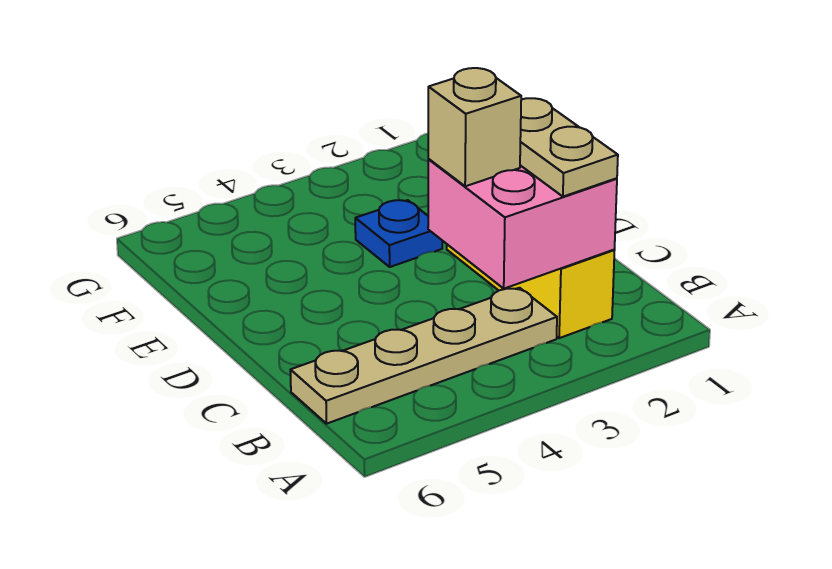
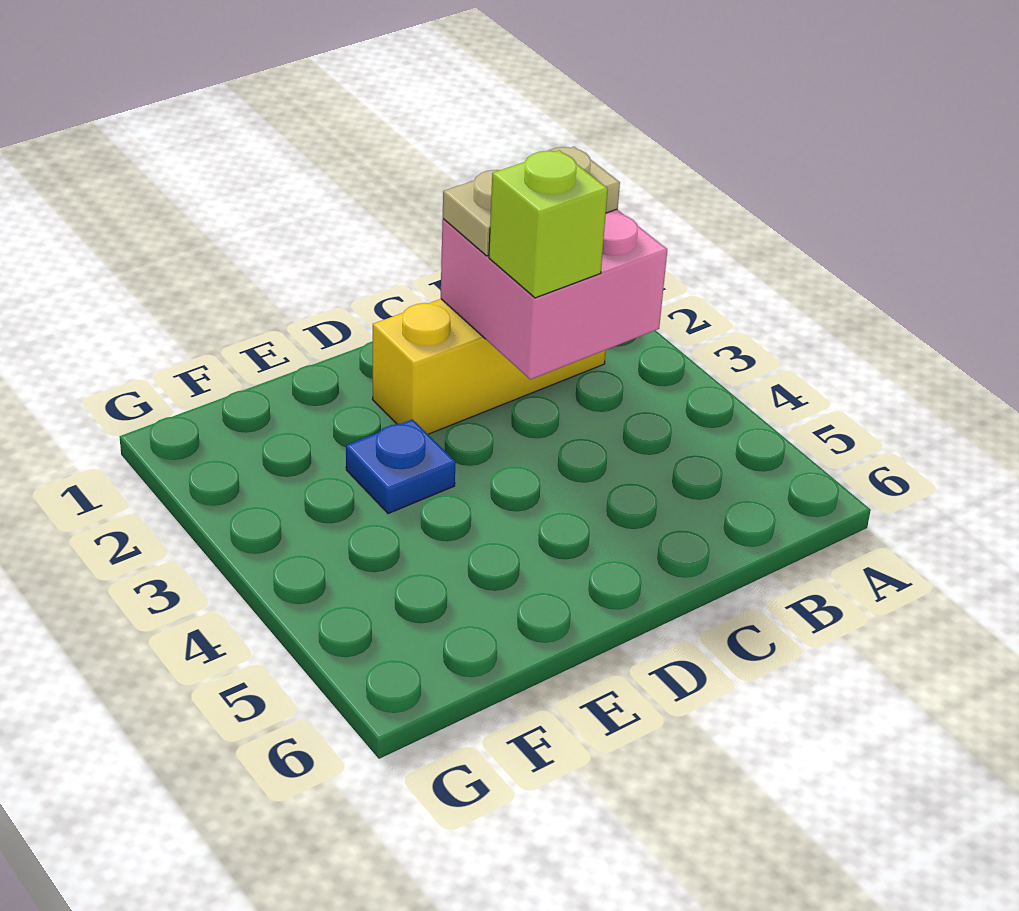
tan plate B3:B6 level 1 -> none
tan brick C3 level 3 -> lime brick C3 level 3

